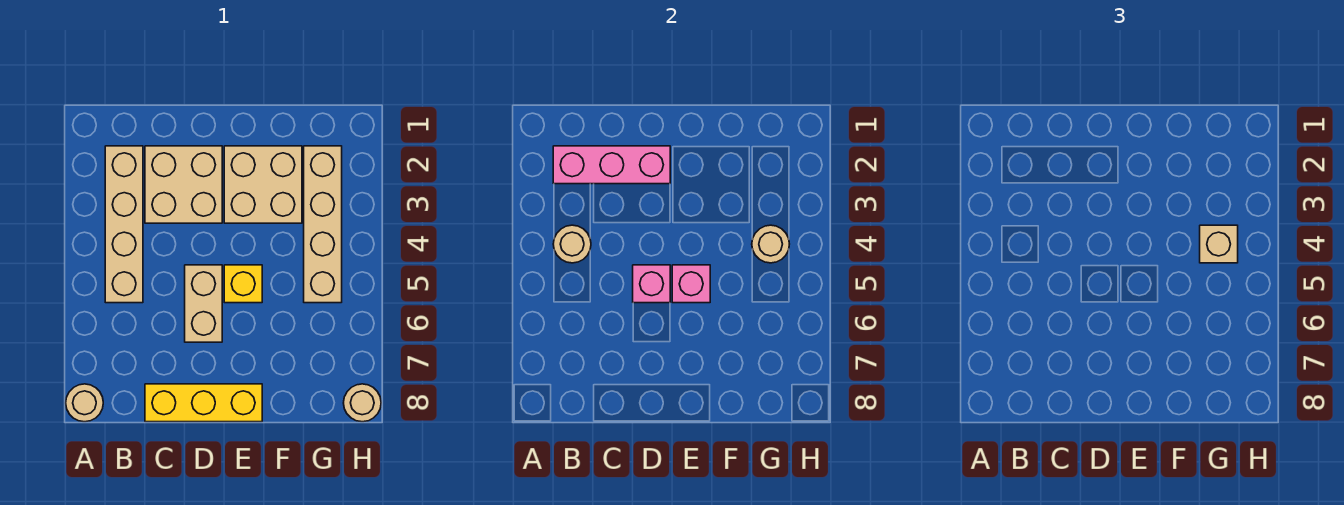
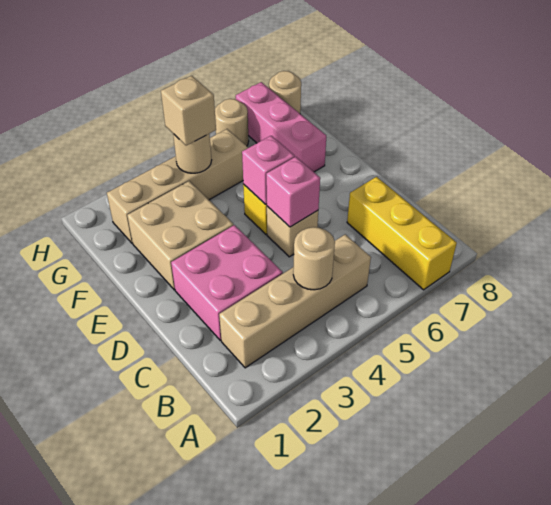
tan round brick A8 level 1 -> tan round brick H6 level 1
pink brick B2:D2 level 2 -> pink brick F7:H7 level 1
tan brick C2:D3 level 1 -> pink brick C2:D3 level 1
yellow brick C8:E8 level 1 -> yellow brick A7:C7 level 1
tan brick D5:D6 level 1 -> tan brick D5 level 1

